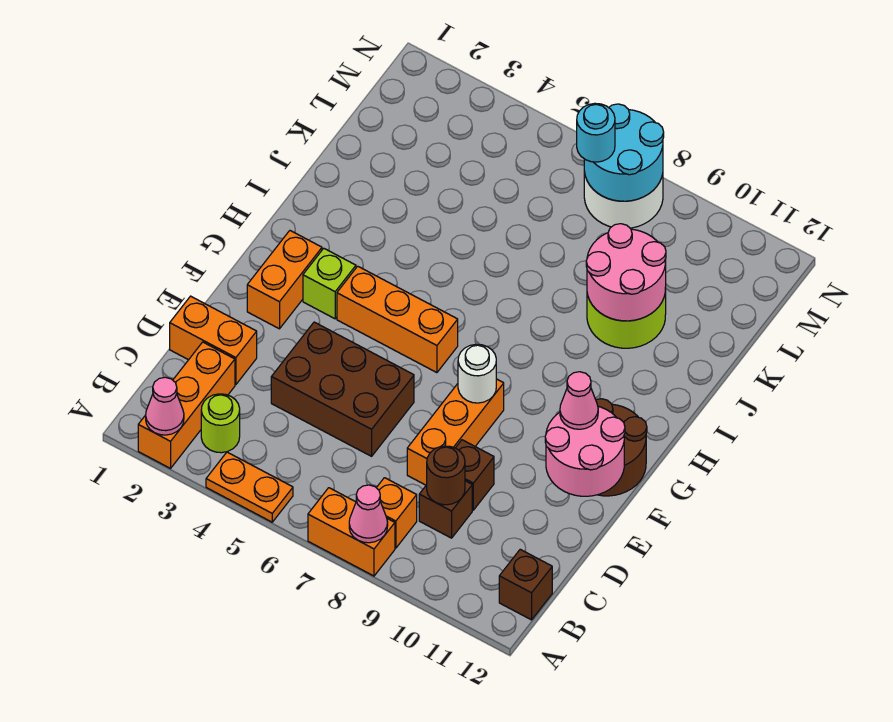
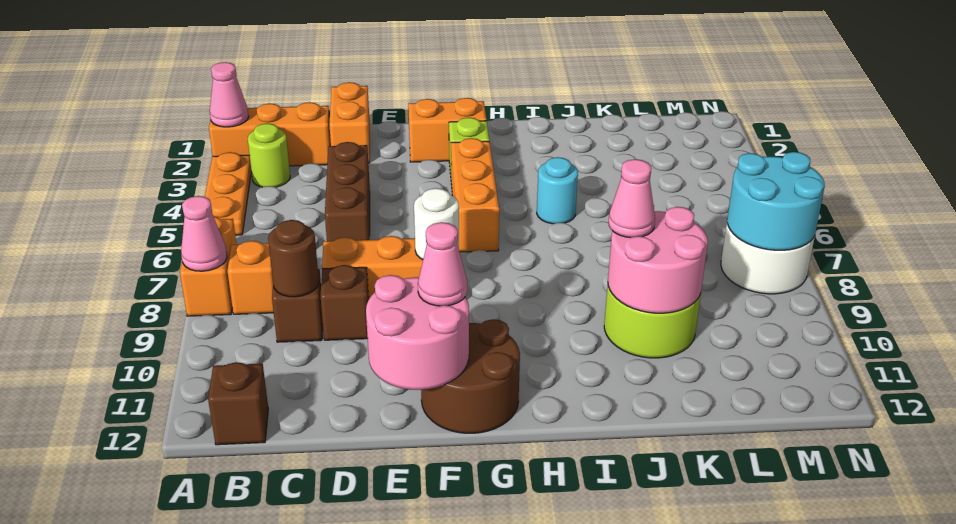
orange plate A4:A5 level 1 -> orange plate A3:A5 level 1
brown brick D4:E6 level 1 -> brown brick D4:D6 level 1
none -> pink cone J9 level 3
cyan round brick M7 level 3 -> cyan round brick I5 level 1

